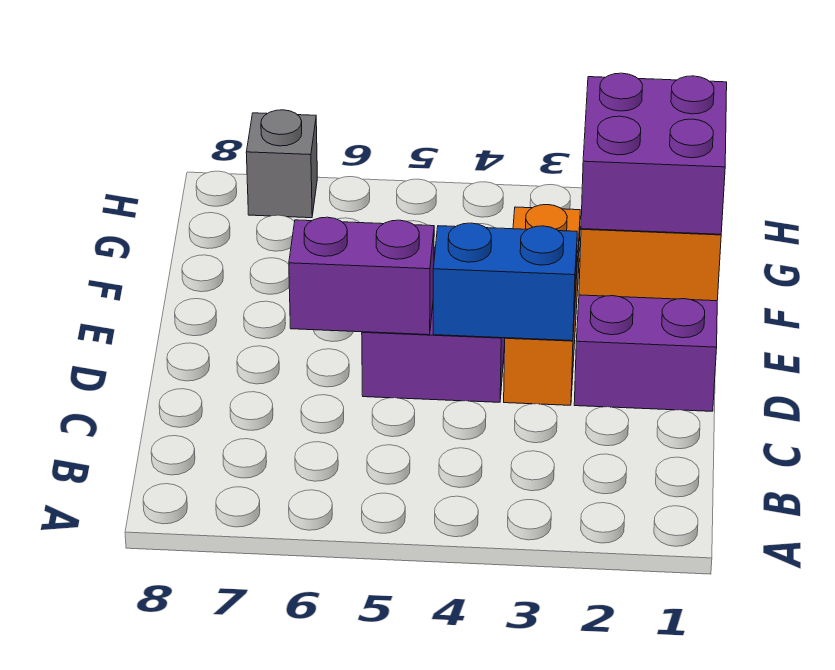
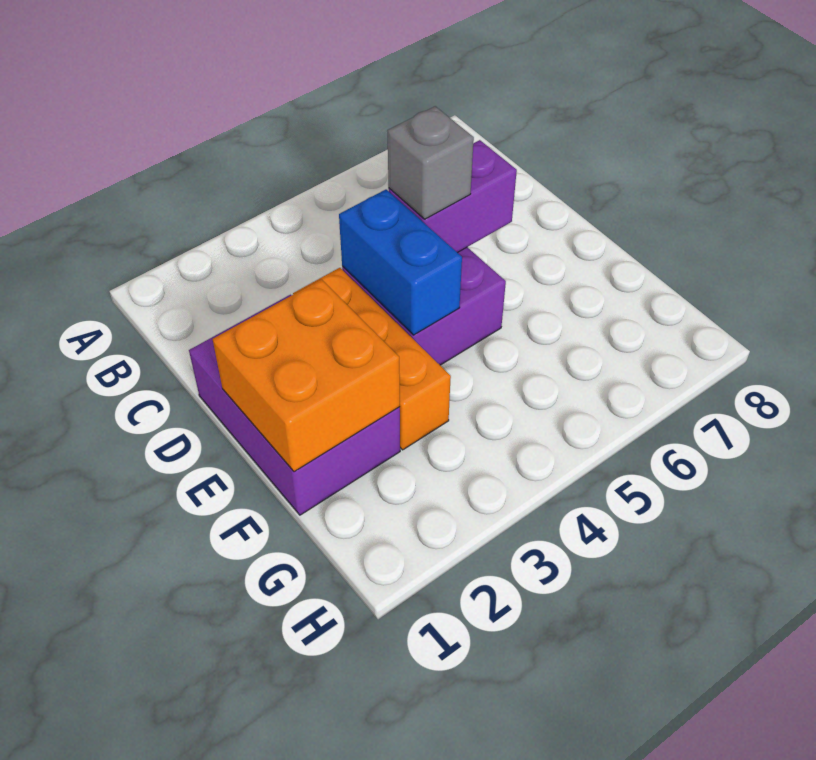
blue brick D3:D4 level 2 -> blue brick D4:E4 level 2
purple brick E1:F2 level 3 -> none
grey brick H7 level 1 -> grey brick D5 level 3

